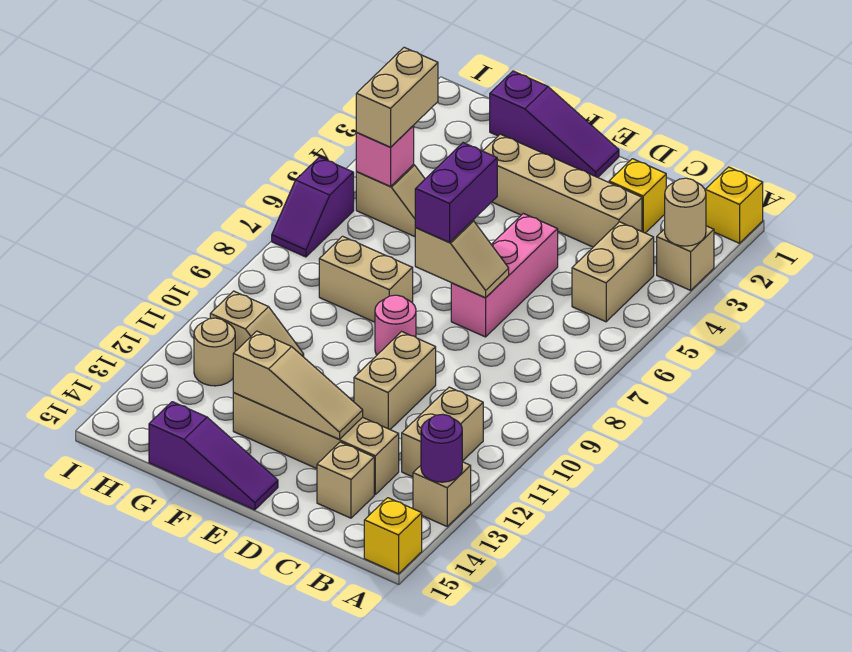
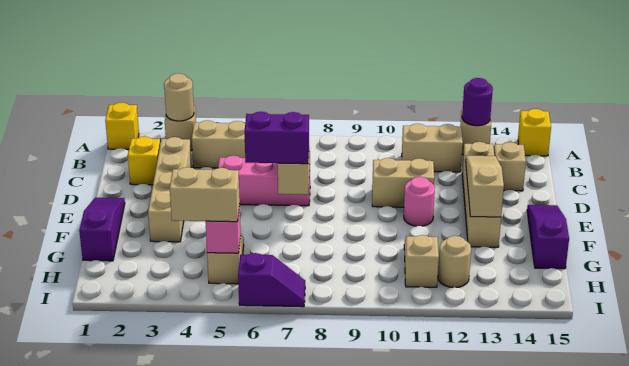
pink round brick E9 level 1 -> pink round brick E11 level 1
tan brick F8:G8 level 1 -> none

